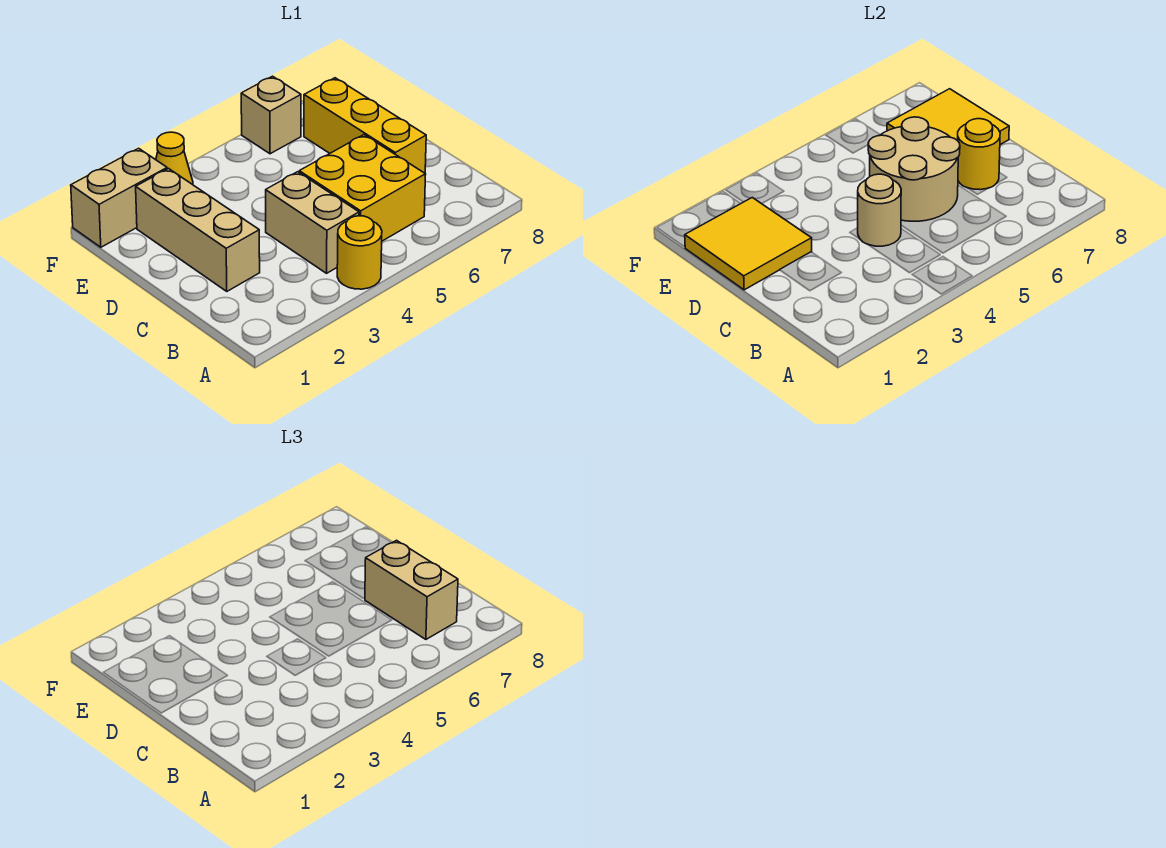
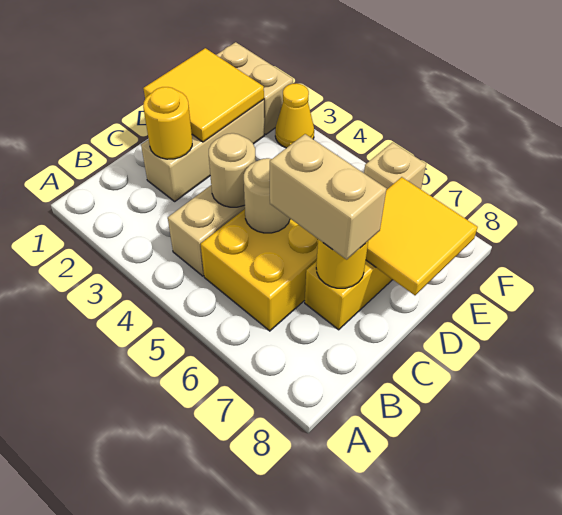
yellow round brick A4 level 1 -> yellow round brick C2 level 2
tan brick B7:C7 level 3 -> tan brick C6:C7 level 3
tan round brick C5:D6 level 2 -> tan round brick C5 level 2

